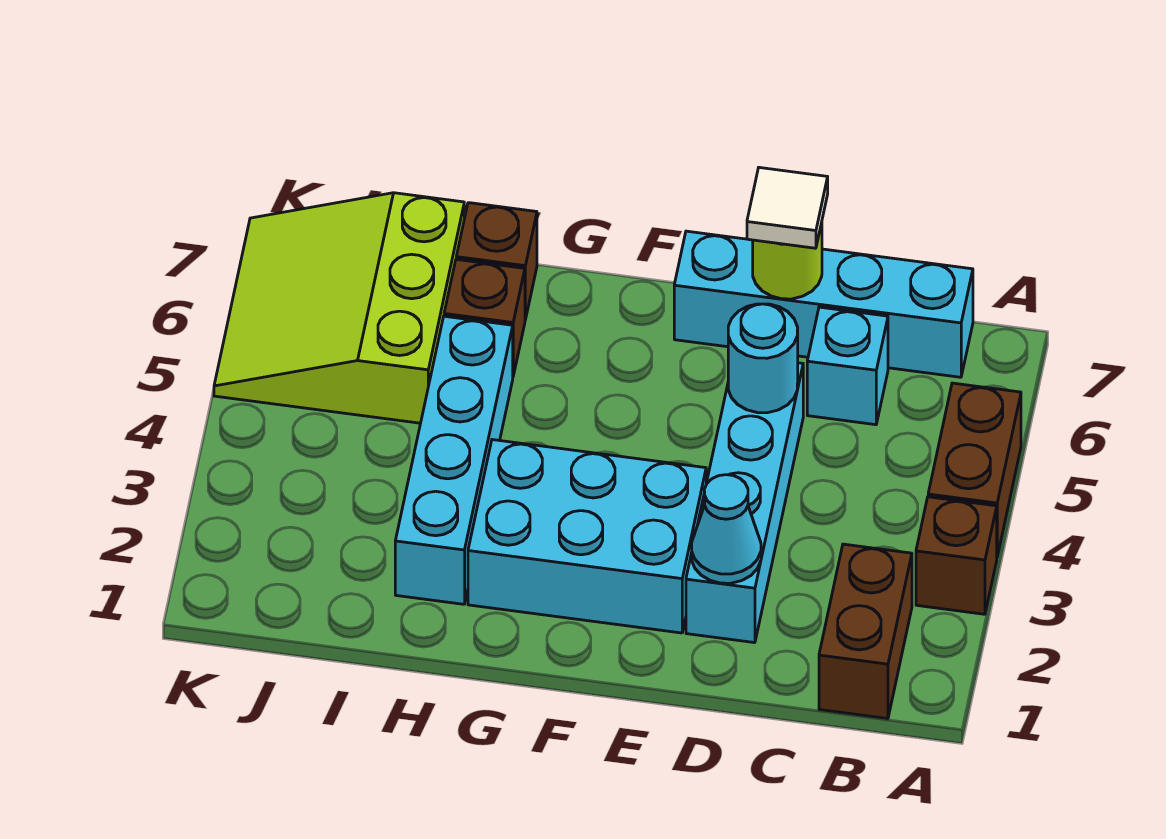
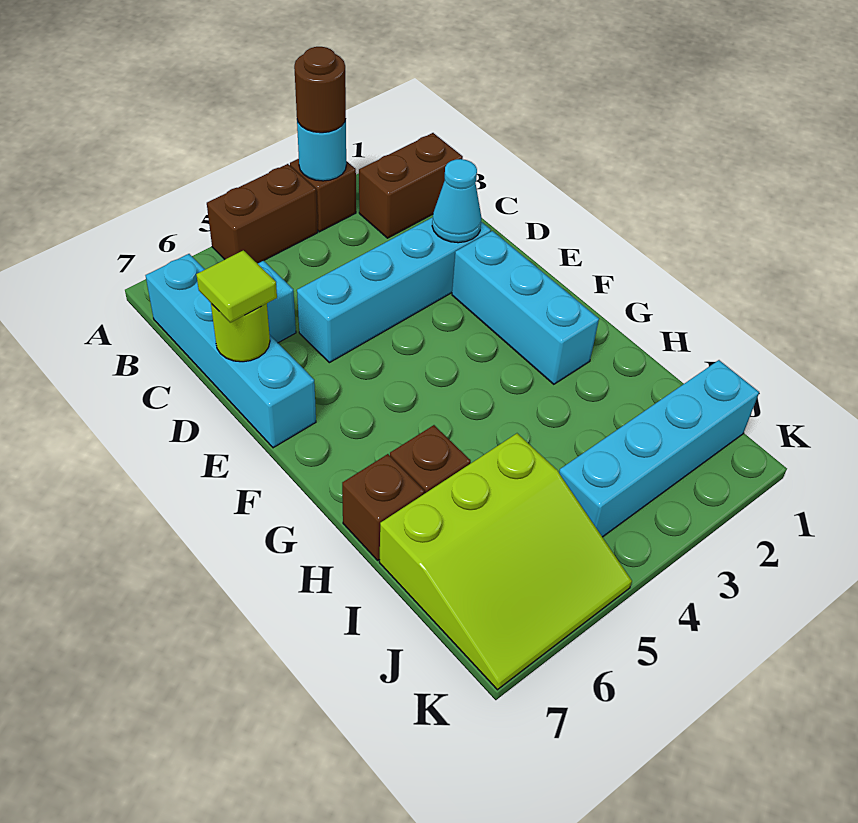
none -> brown round brick A3 level 3
cyan round brick D5 level 2 -> cyan round brick A3 level 2
white tile D7 level 3 -> lime tile D7 level 3
cyan brick E2:G3 level 1 -> cyan brick E2:G2 level 1
cyan brick H2:H5 level 1 -> cyan brick J1:J4 level 1

